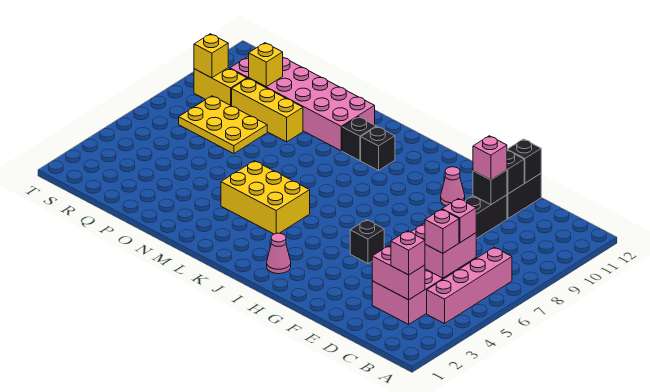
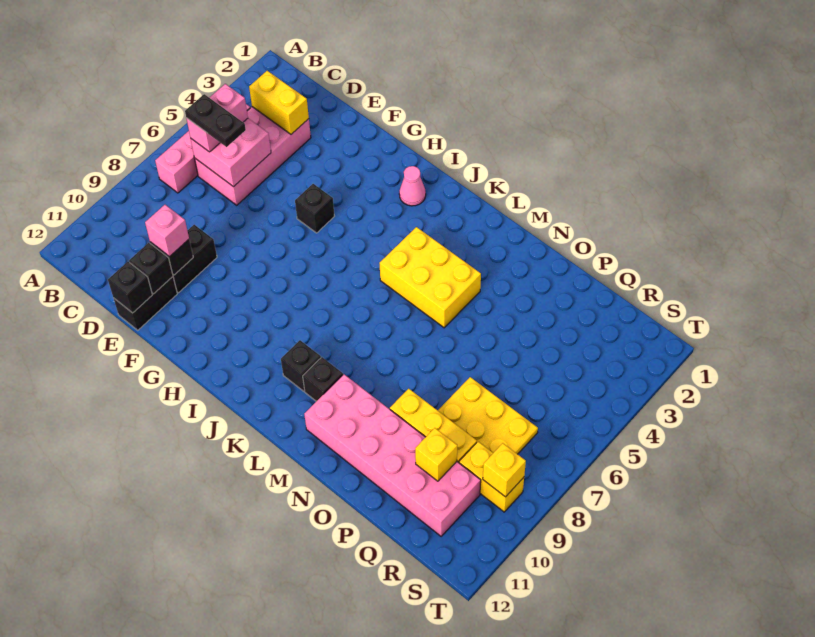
pink brick C3:D3 level 2 -> yellow brick C3:D3 level 2
pink brick C3 level 3 -> none
none -> black plate C6:D6 level 4
pink cone G10 level 1 -> none

